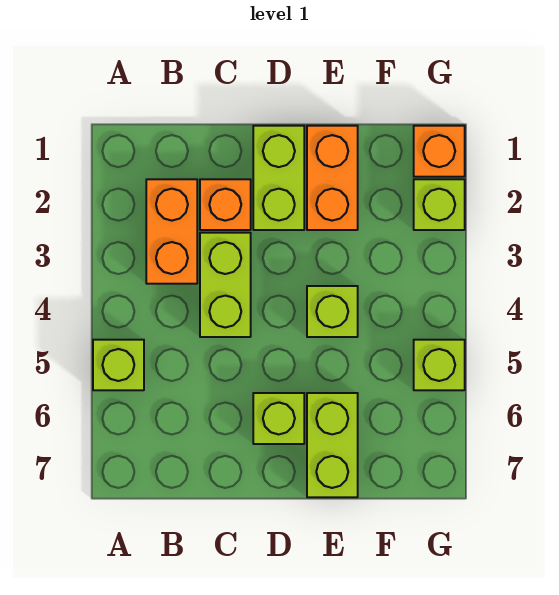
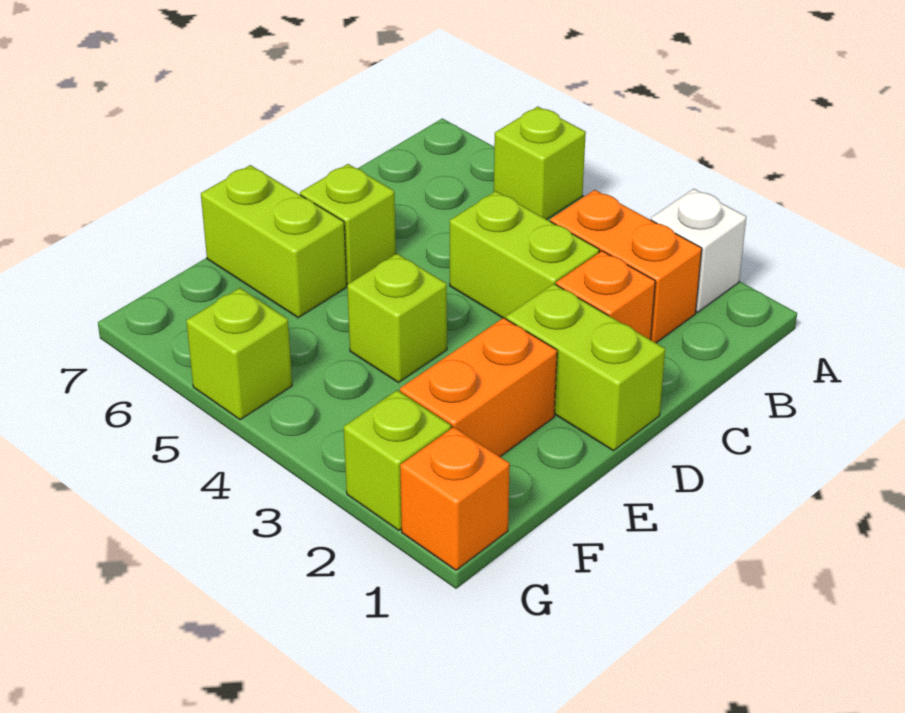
none -> white brick A2 level 1
orange brick E1:E2 level 1 -> orange brick E2:F2 level 1

